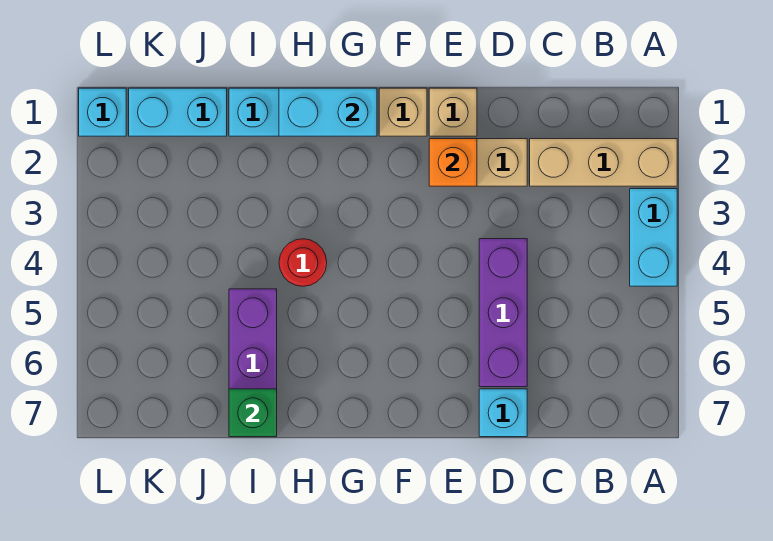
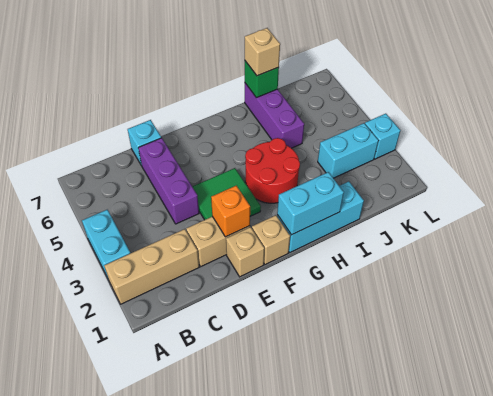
none -> green tile E3:F4 level 1
red round brick H4 level 1 -> red round brick G3:H4 level 1
none -> tan brick I7 level 3
cyan brick J1:K1 level 1 -> cyan brick J3:K3 level 1
cyan brick L1 level 1 -> cyan brick L3 level 1

